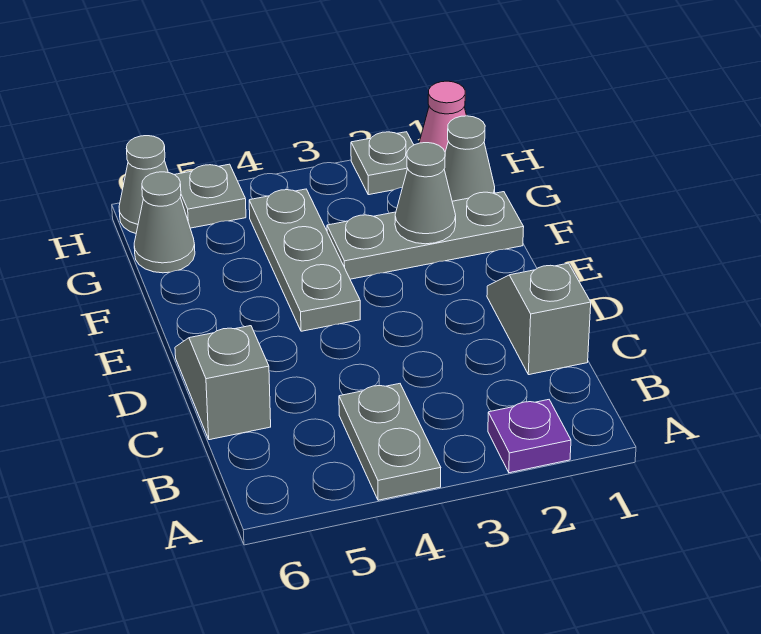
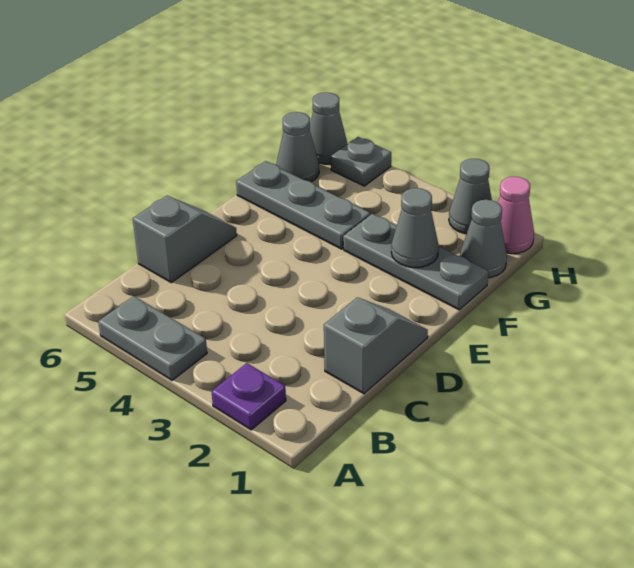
grey plate A4:B4 level 1 -> grey plate A4:A5 level 1
grey plate E4:G4 level 1 -> grey plate F4:F6 level 1
grey plate H2 level 1 -> grey cone H2 level 1

